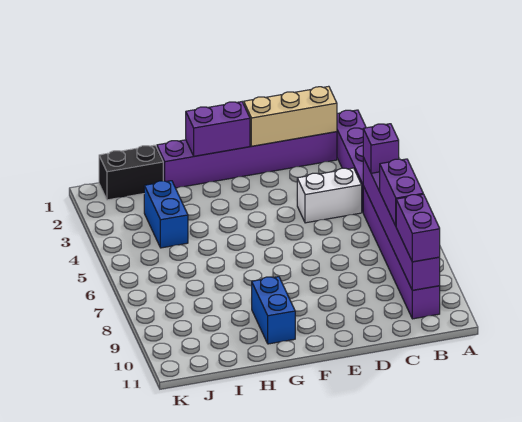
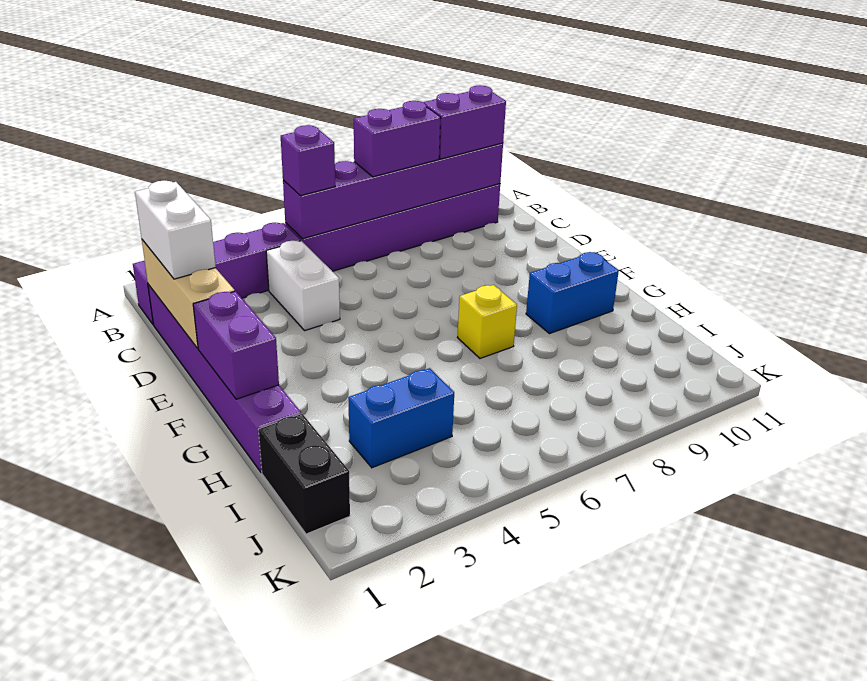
none -> white brick C1:D1 level 3
none -> yellow brick G7 level 1

